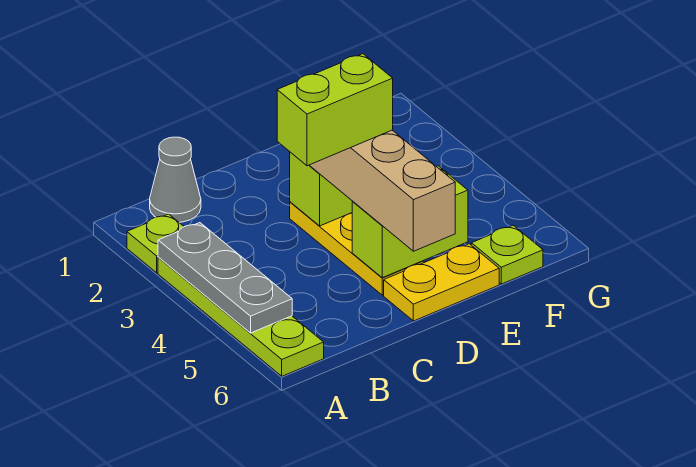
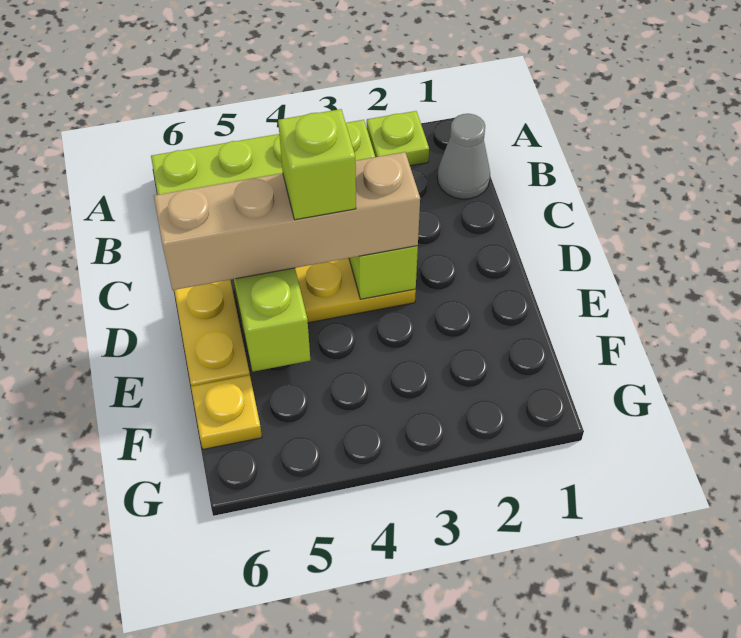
grey plate A3:A5 level 2 -> none
lime brick C4:D4 level 4 -> lime brick D4 level 4
lime plate F6 level 1 -> yellow plate F6 level 1

